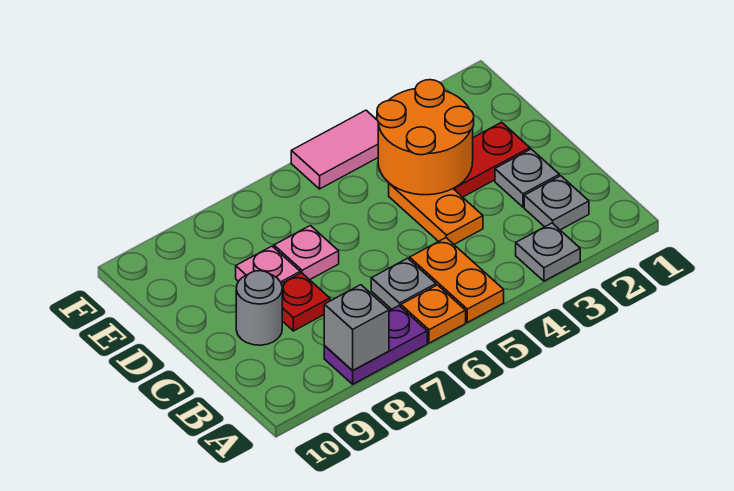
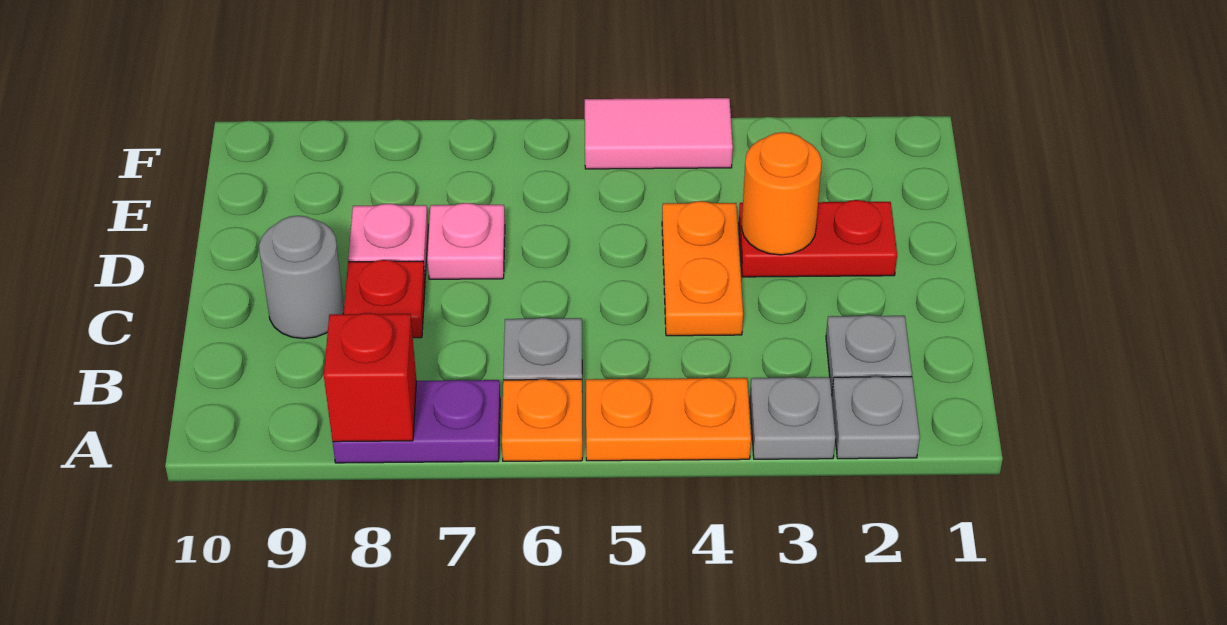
orange plate A5:B5 level 1 -> orange plate A4:A5 level 1
grey brick A8 level 2 -> red brick A8 level 2
grey plate C2 level 1 -> grey plate A2 level 1
orange round brick D3:E4 level 2 -> orange round brick D3 level 2

